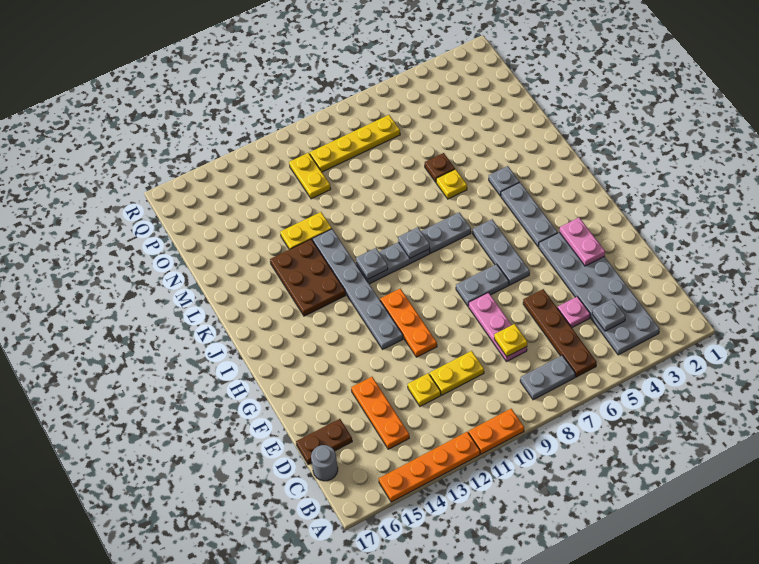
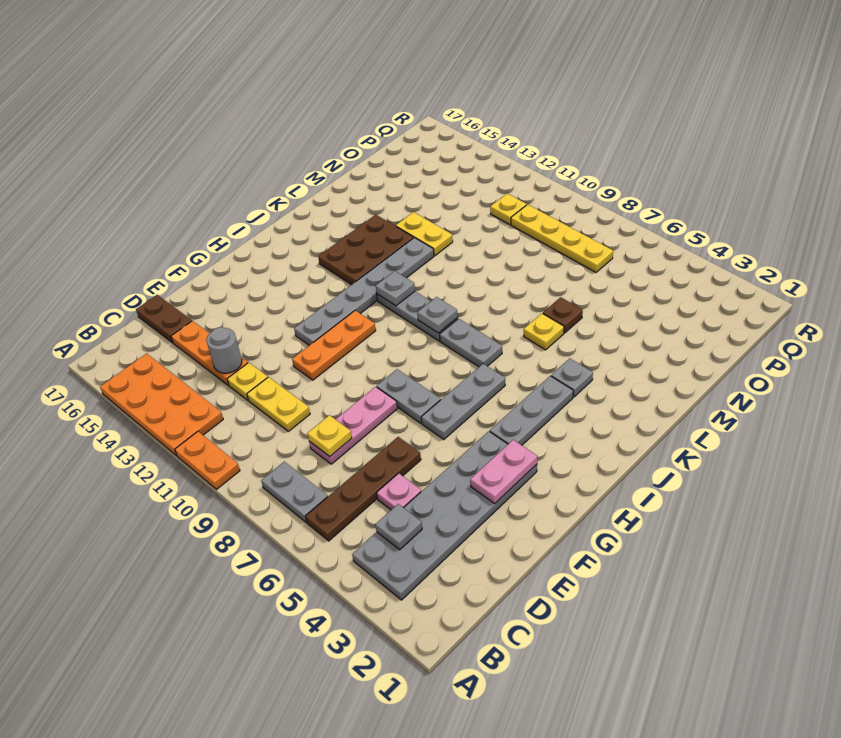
orange plate A12:A15 level 1 -> orange plate A12:B15 level 1
orange plate C14:E14 level 1 -> orange plate D13:D15 level 1
grey round brick C17 level 1 -> grey round brick D13 level 2
yellow plate O11:P11 level 1 -> yellow plate P11 level 1

